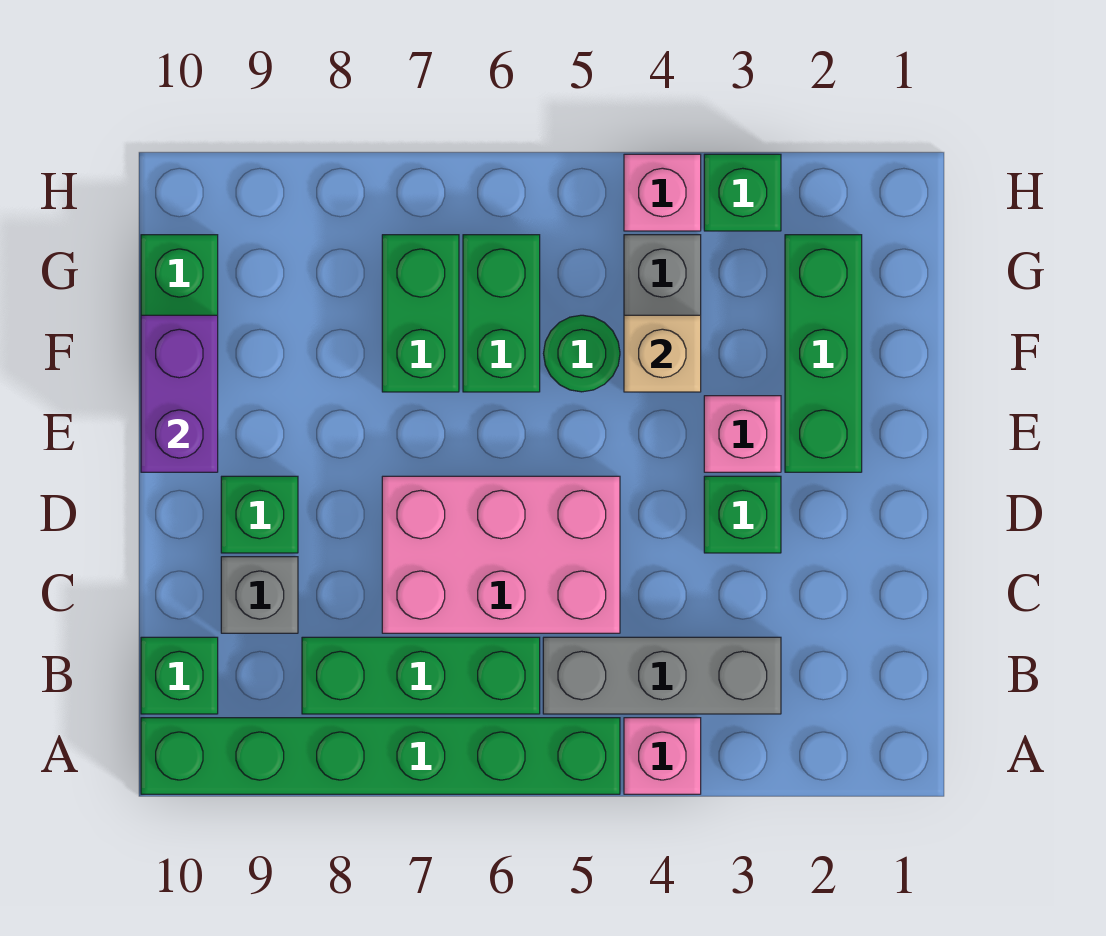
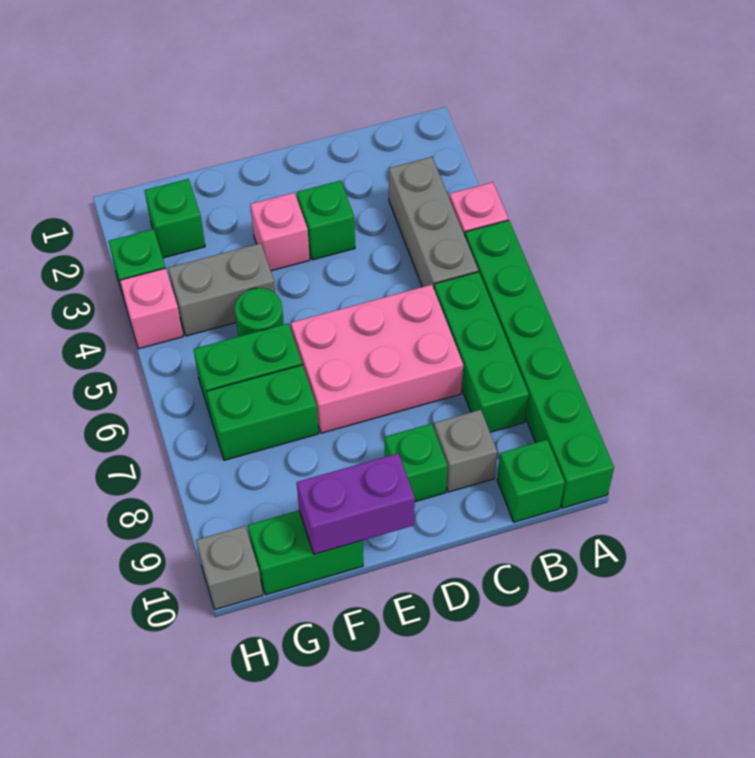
pink brick C5:D7 level 1 -> pink brick C6:E7 level 1
green brick E2:G2 level 1 -> green brick G2 level 1
tan brick F4 level 2 -> none
none -> grey brick H10 level 1

